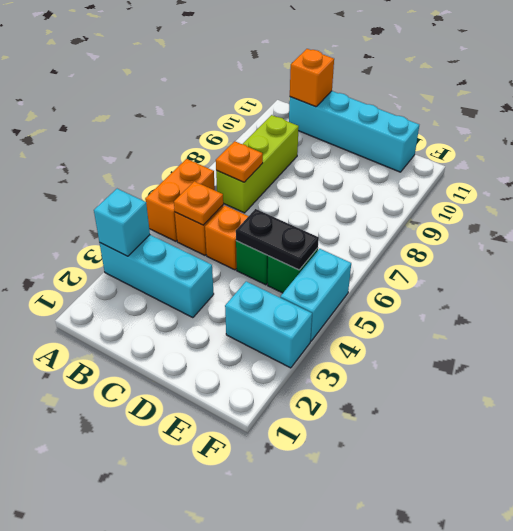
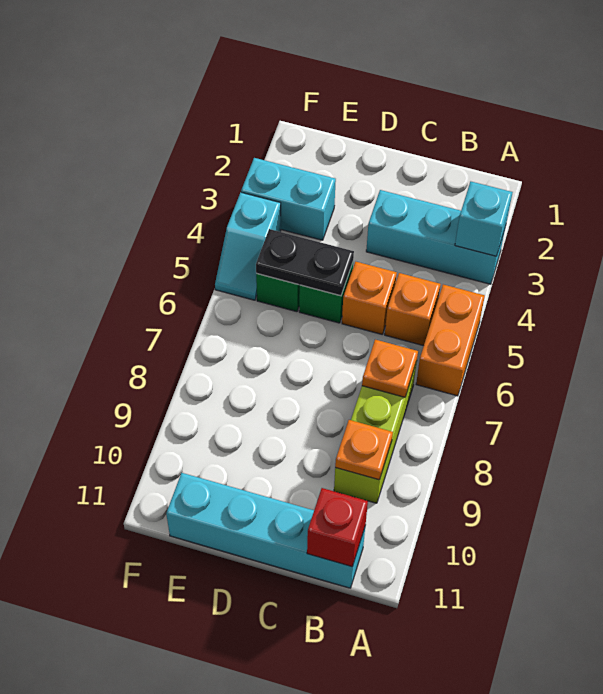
orange plate B5 level 2 -> orange plate B9 level 2
orange brick B11 level 2 -> red brick B11 level 2
cyan brick F4:F5 level 1 -> cyan slope F4:F5 level 1 top 4

